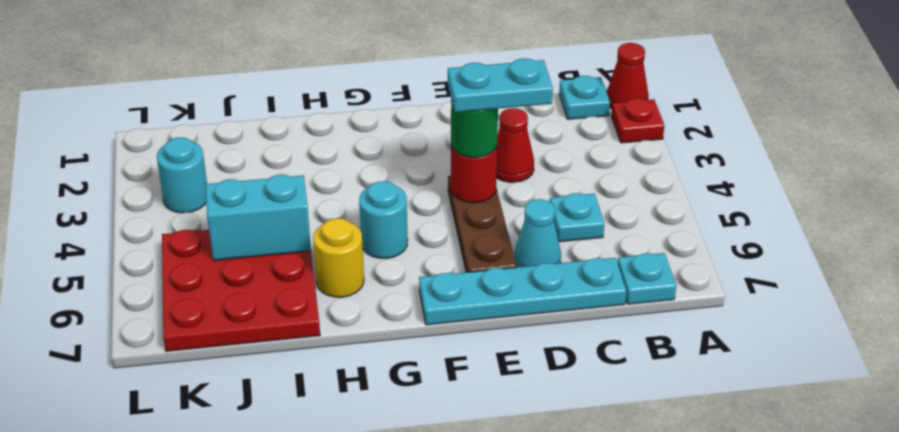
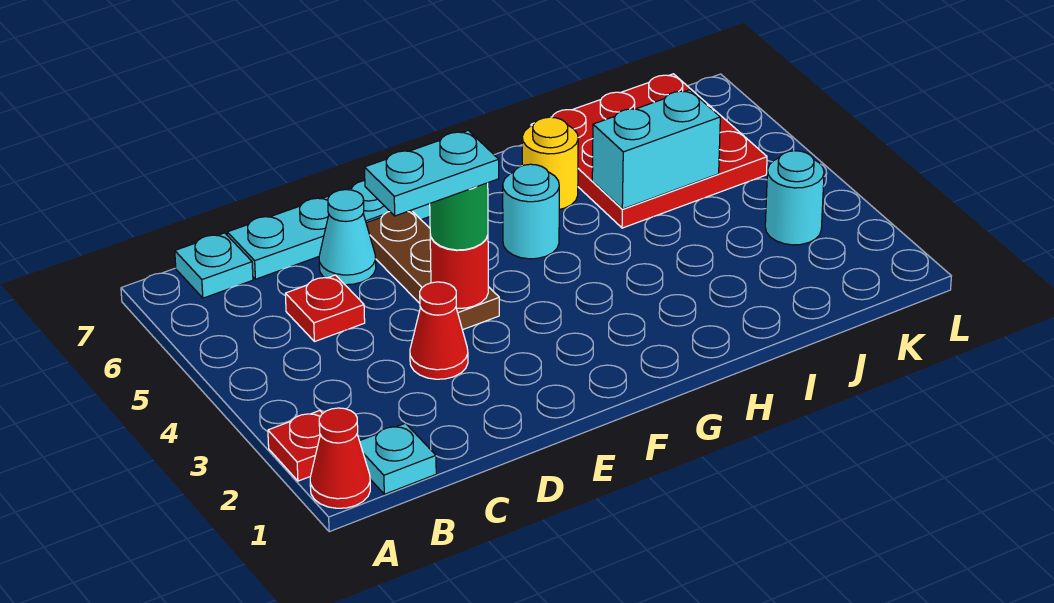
cyan plate C5 level 1 -> red plate C5 level 1

